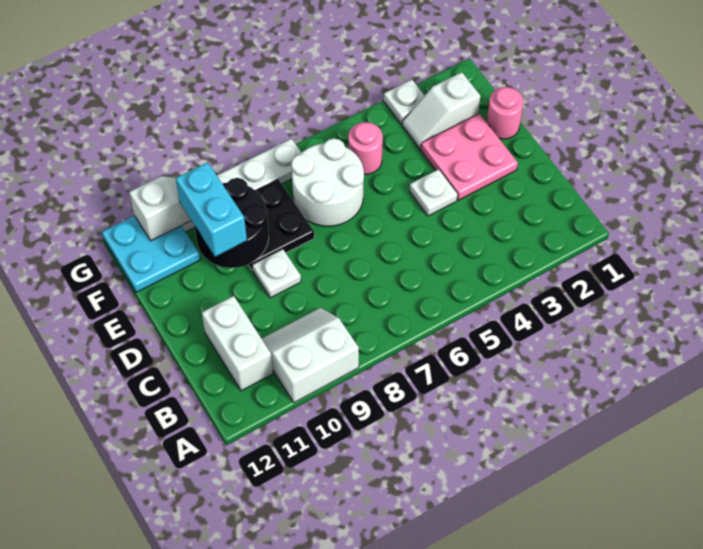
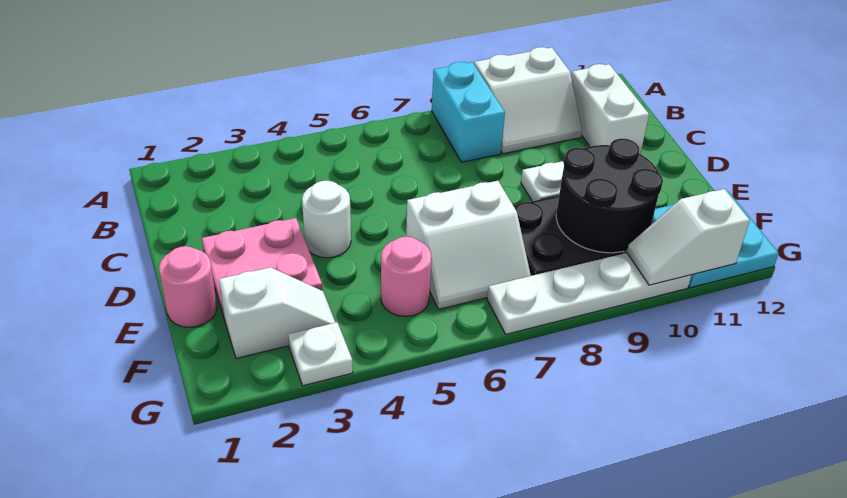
white plate D4 level 1 -> white round brick D4 level 1
white round brick E6:F7 level 1 -> white slope E6:F7 level 1 top E
cyan brick E10:F10 level 3 -> cyan brick A8:B8 level 1

